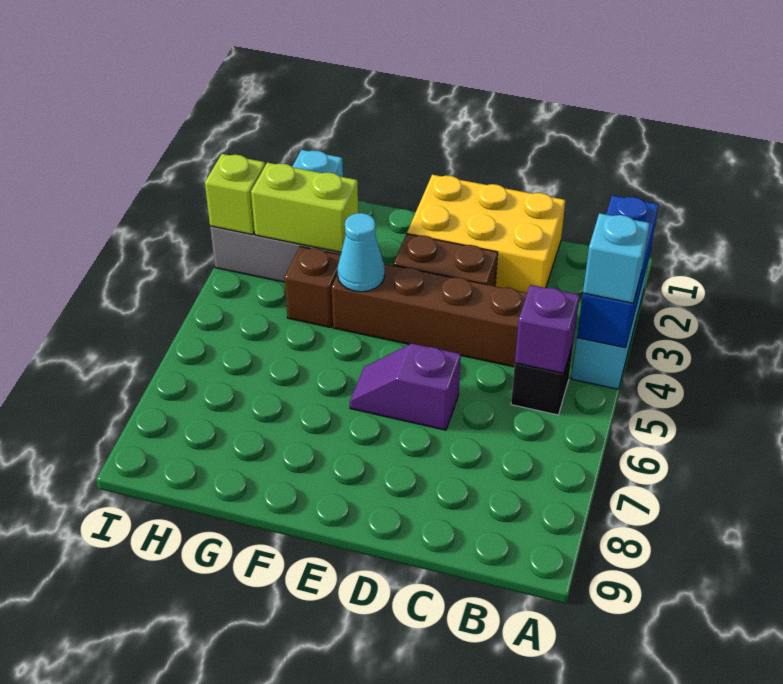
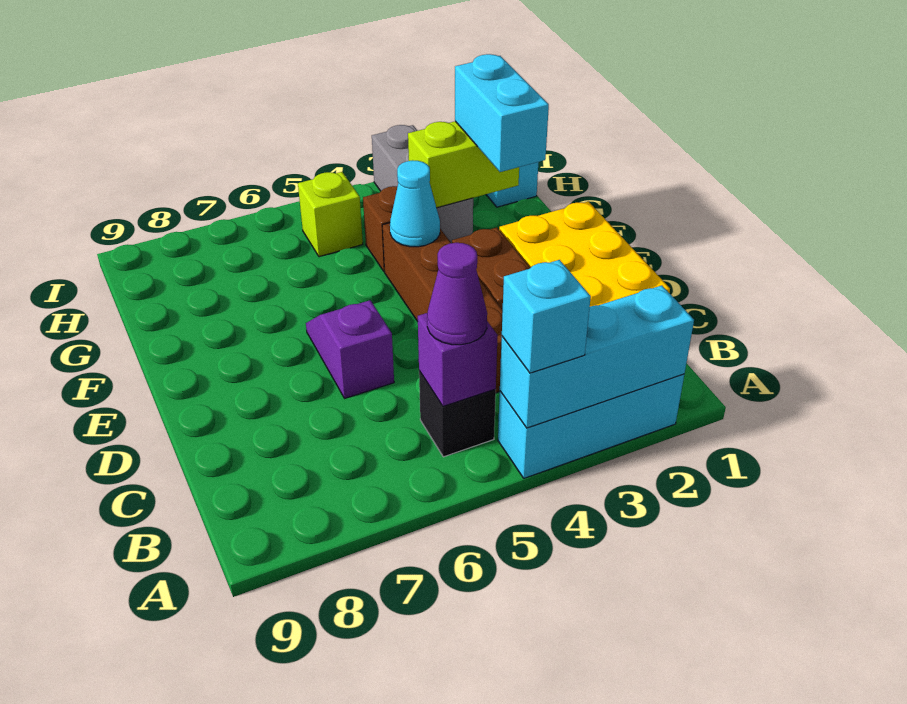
blue brick A2:A4 level 2 -> cyan brick A2:A4 level 2
none -> purple cone B5 level 3
none -> cyan brick F2:G2 level 3
lime brick G3:H3 level 2 -> lime brick G2:G3 level 2
lime brick I3 level 2 -> lime brick H5 level 1

